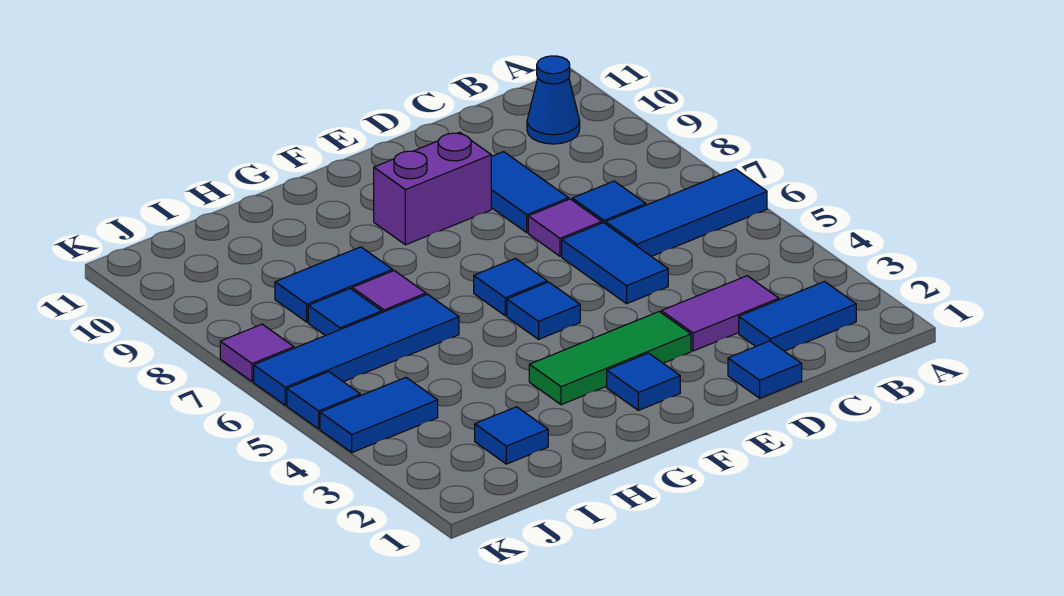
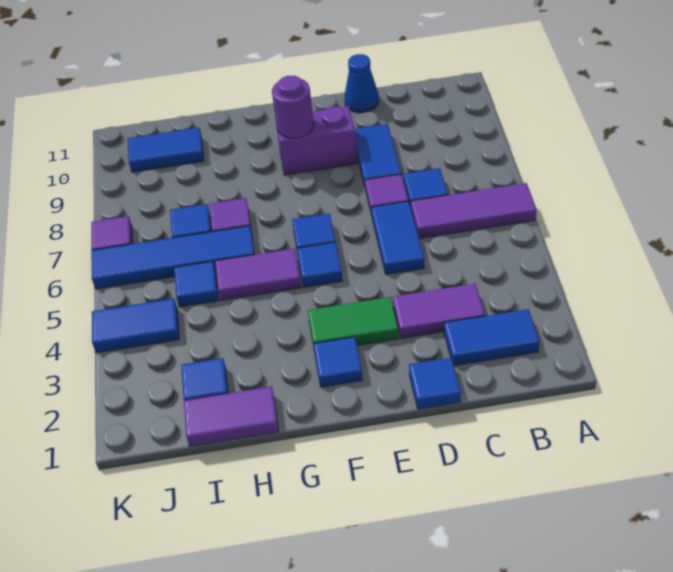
blue tile A6:C6 level 1 -> purple tile A6:C6 level 1
blue cone B10 level 1 -> blue cone D11 level 1
green tile E3:G3 level 1 -> green tile E3:F3 level 1
none -> purple round brick F9 level 2
none -> purple tile G5:H5 level 1
none -> purple tile H1:I1 level 1
blue tile H8:I8 level 1 -> blue tile I10:J10 level 1
blue tile K5 level 1 -> blue tile I5 level 1

